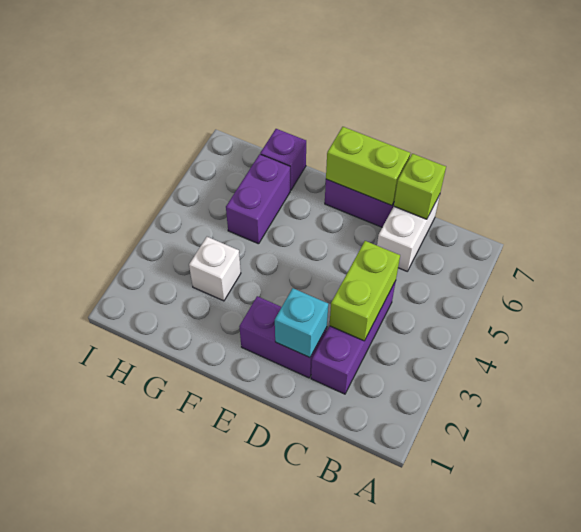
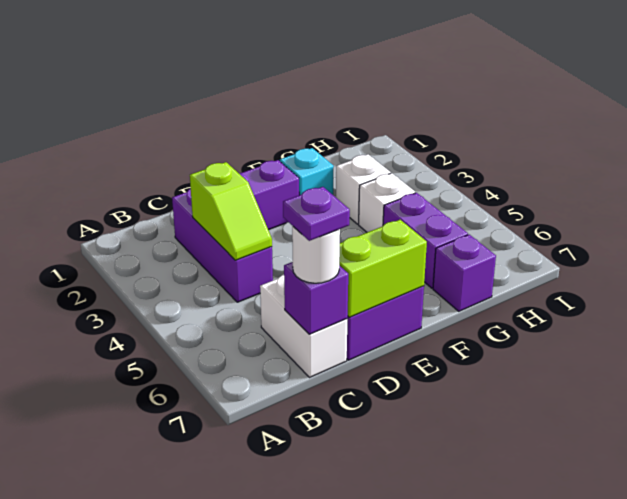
lime brick C3:C4 level 2 -> lime slope C3:C4 level 2 top 3
lime brick C7 level 2 -> purple brick C7 level 2
none -> white round brick C7 level 3
none -> purple plate C7 level 4
cyan brick D2 level 2 -> cyan brick F2 level 1
none -> white brick G4 level 1

